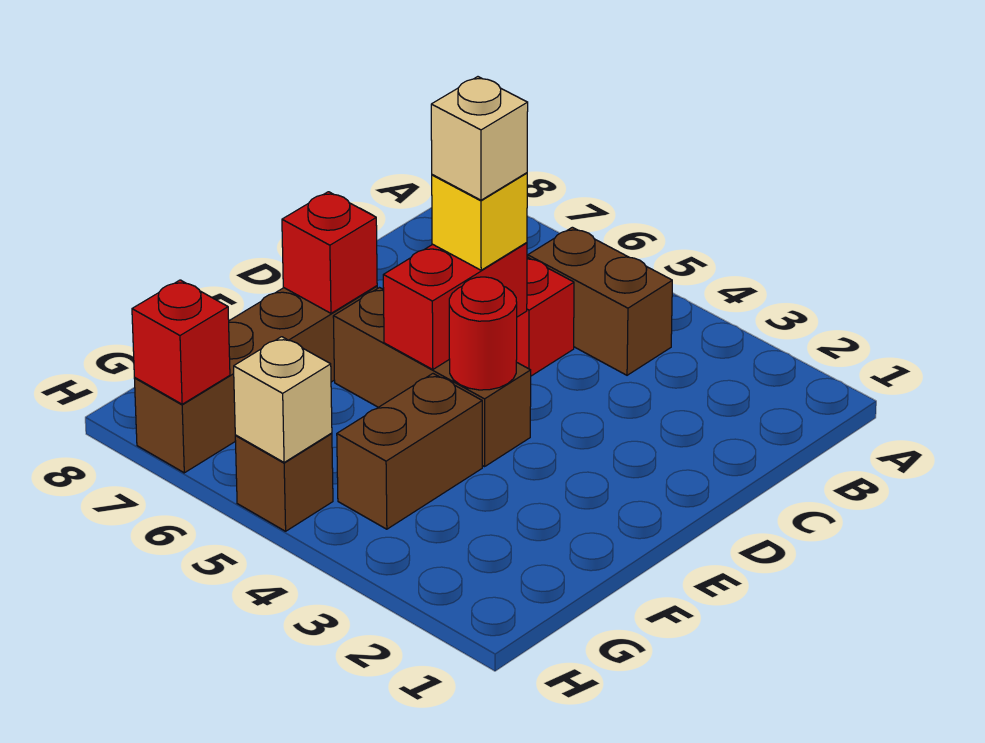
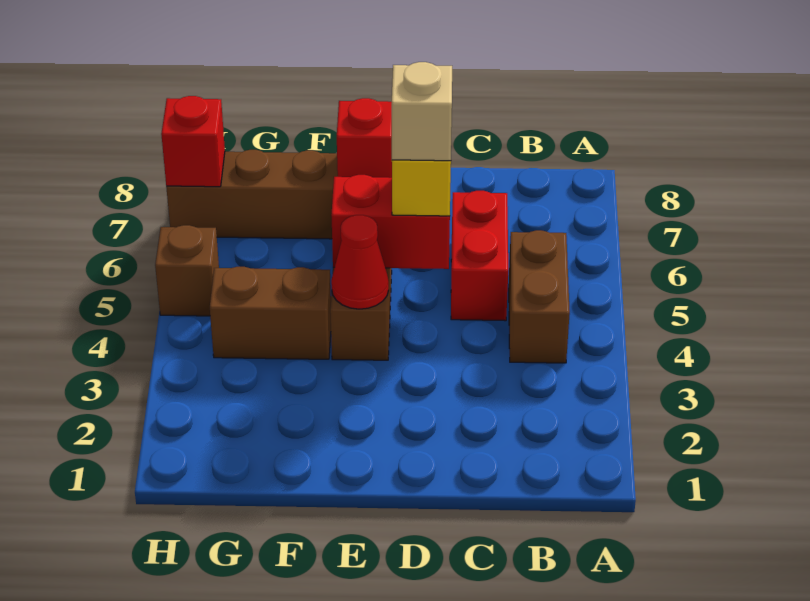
red round brick E4 level 2 -> red cone E4 level 2
tan brick H5 level 2 -> none

